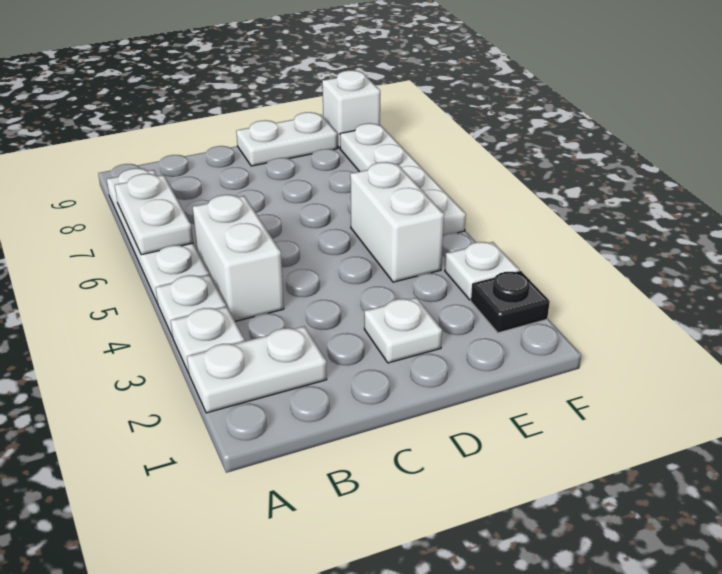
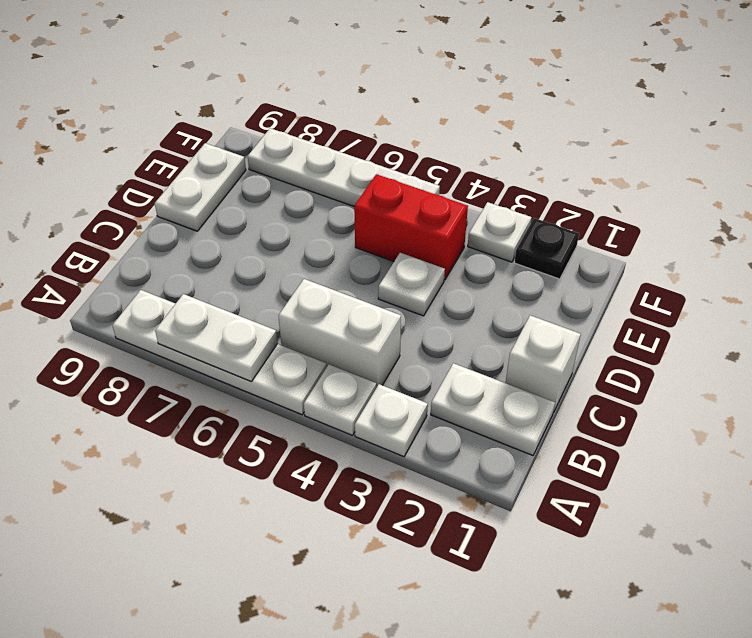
white plate A2:B2 level 1 -> white plate B1:B2 level 1
white plate D2 level 1 -> white plate D4 level 1
white brick E4:E5 level 1 -> red brick E4:E5 level 1
white brick F9 level 1 -> white brick C1 level 1

